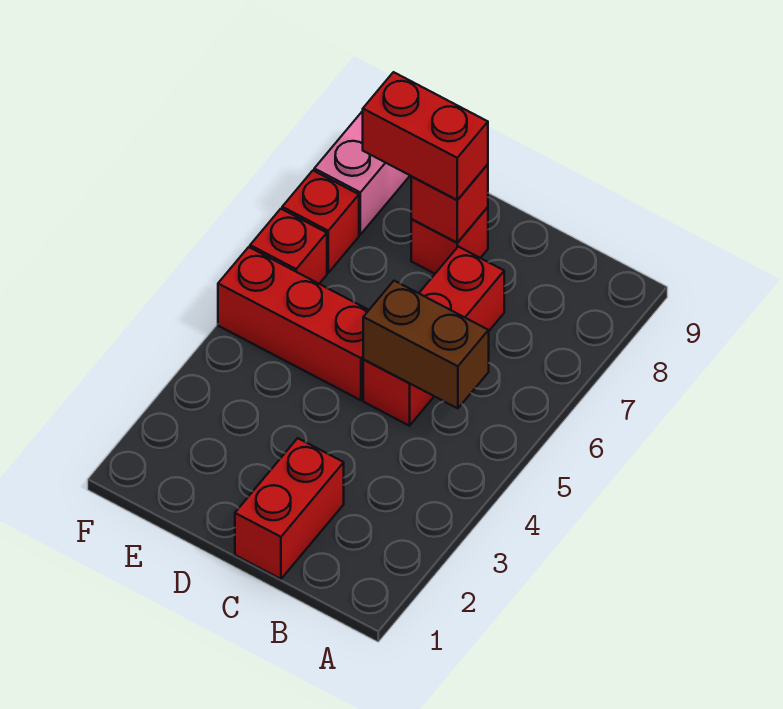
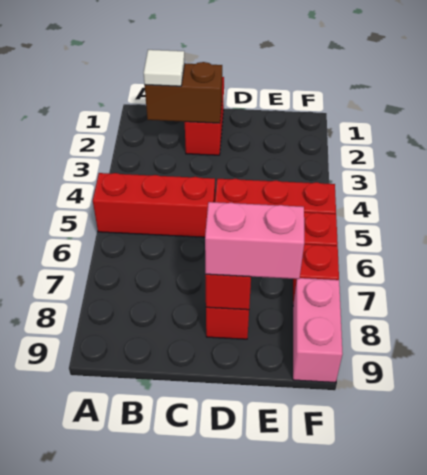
none -> white tile B2 level 3
brown brick B5:C5 level 2 -> brown brick B2:C2 level 2
red brick C5:C7 level 1 -> red brick A5:C5 level 1
red brick D8:E8 level 3 -> pink brick D8:E8 level 3

